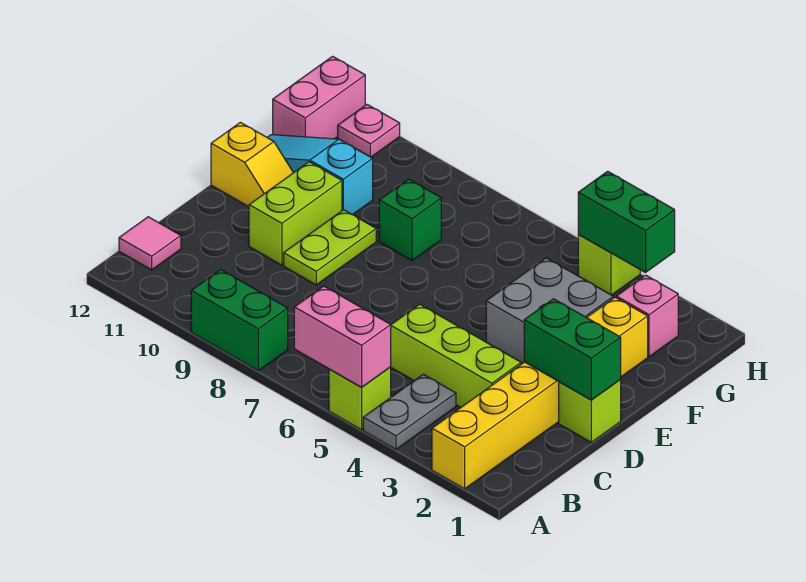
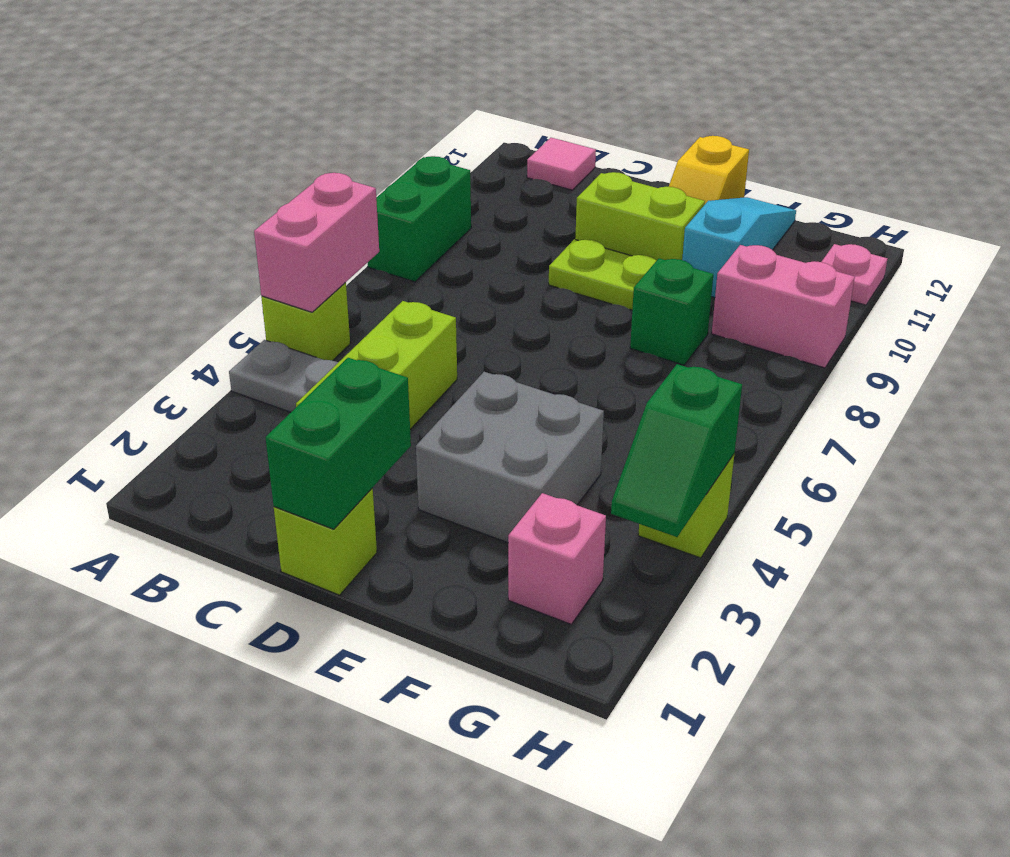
yellow brick A2:F2 level 1 -> none
pink brick G12:H12 level 1 -> pink brick G9:H9 level 1
green brick H3:H4 level 2 -> green slope H3:H4 level 2 top 4

